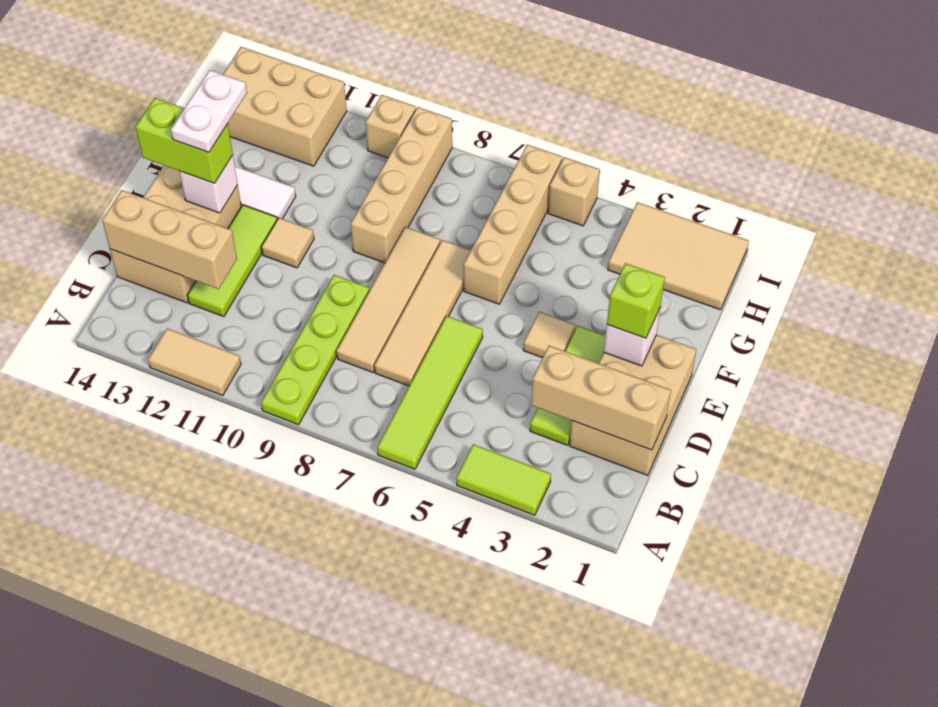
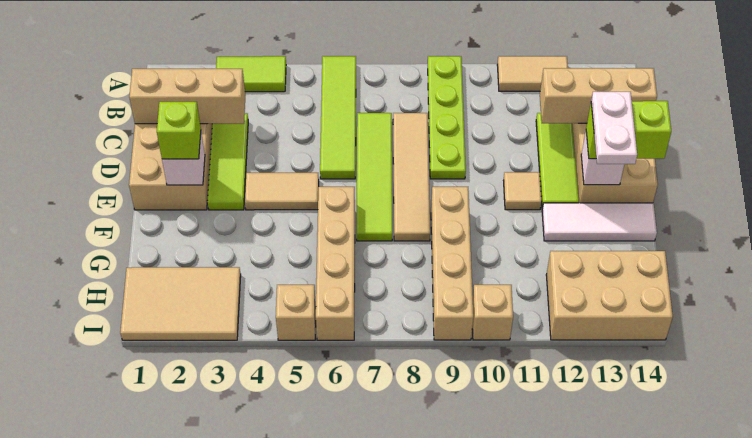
tan tile C7:F7 level 1 -> lime tile C7:F7 level 1
tan tile E4 level 1 -> tan tile E4:E5 level 1

